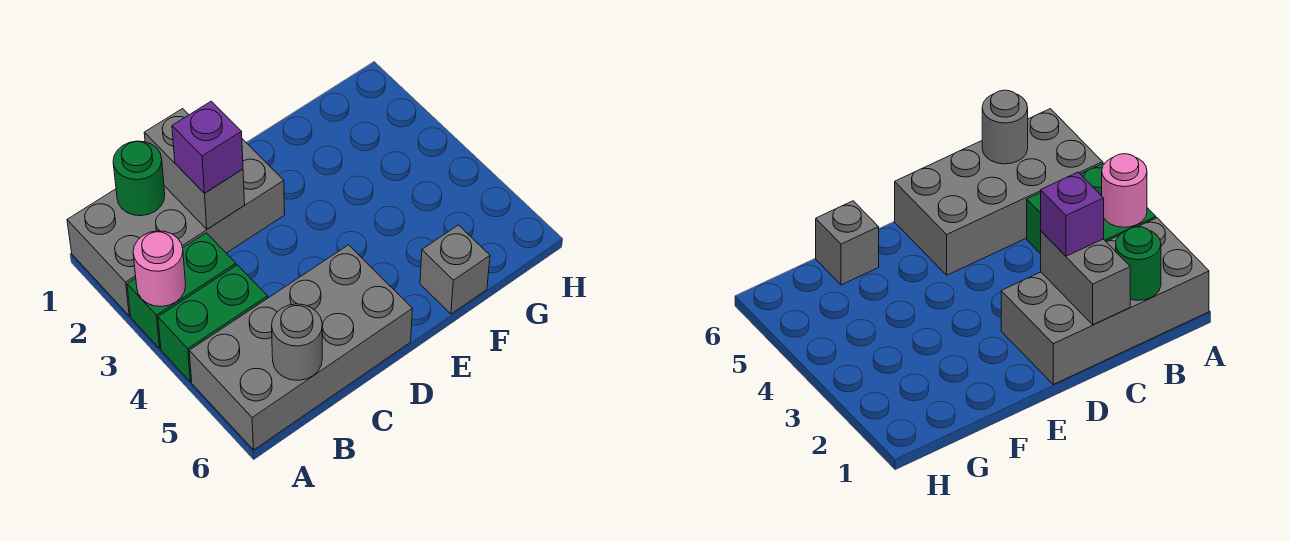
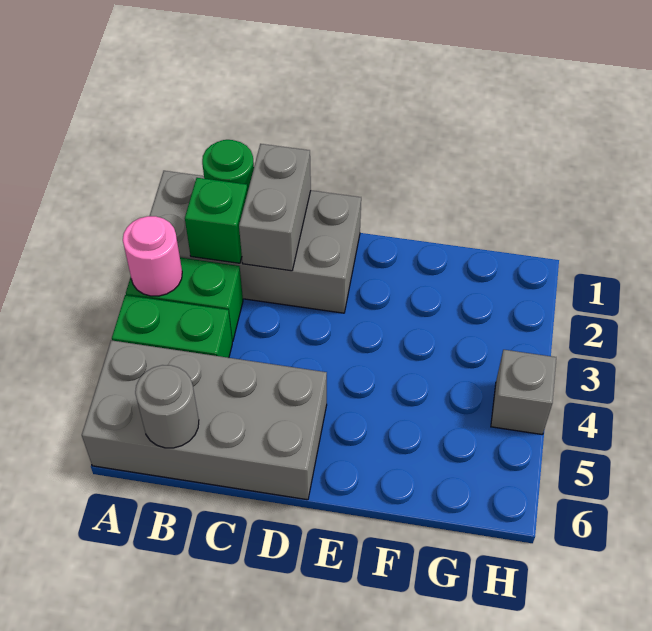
none -> green brick B2 level 2
purple brick C2 level 3 -> none
grey brick F6 level 1 -> grey brick H4 level 1

